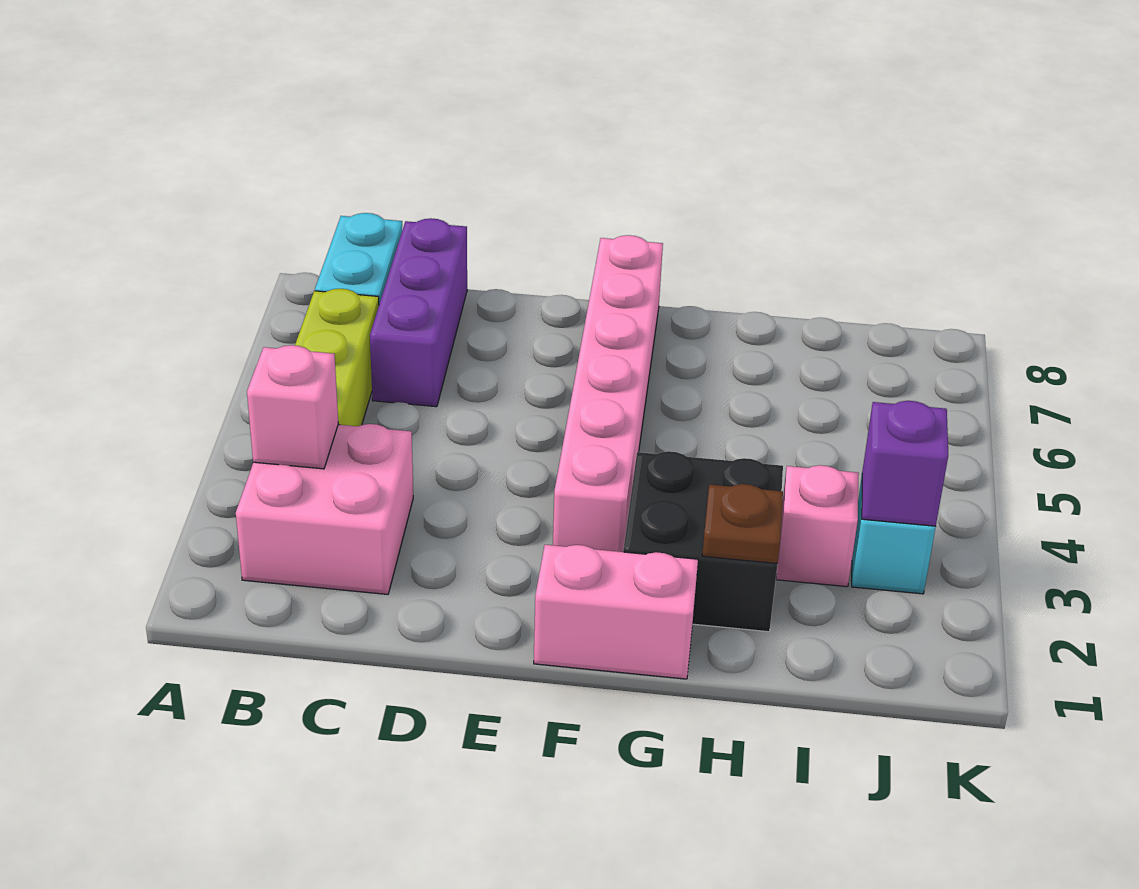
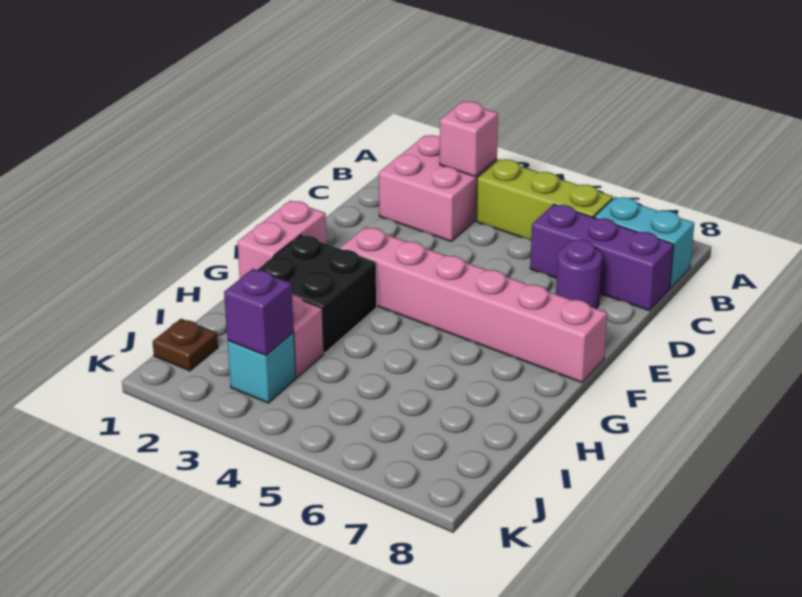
none -> purple round brick D7 level 1
brown plate H2 level 2 -> brown plate J1 level 1

